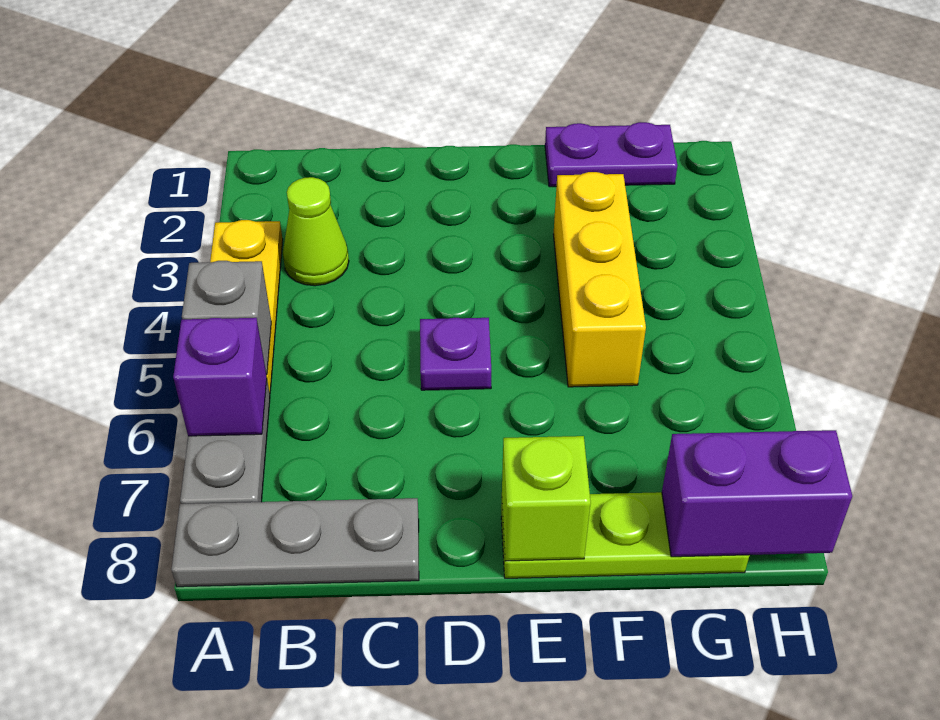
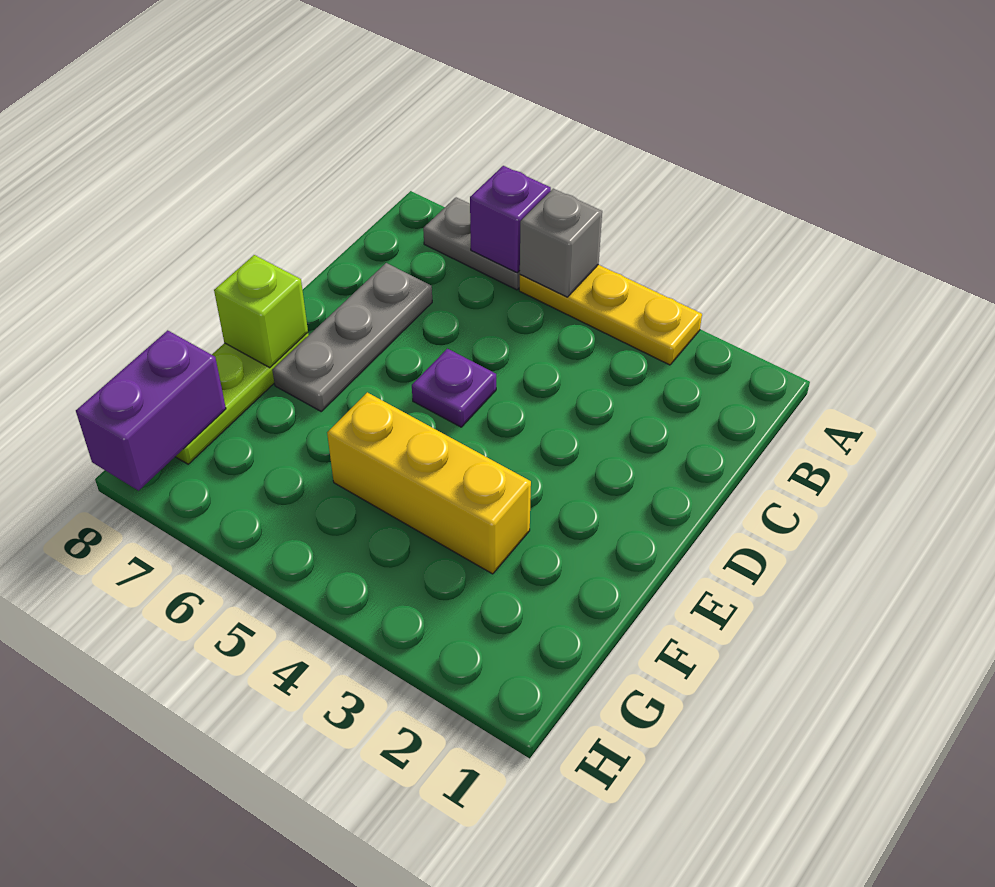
grey plate A8:C8 level 1 -> grey plate C7:E7 level 1
lime cone B3 level 1 -> none
purple plate F1:G1 level 1 -> none

